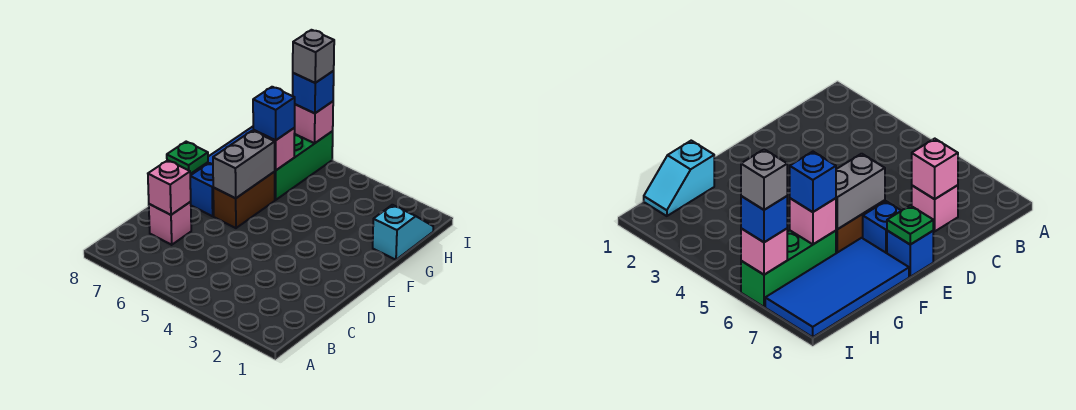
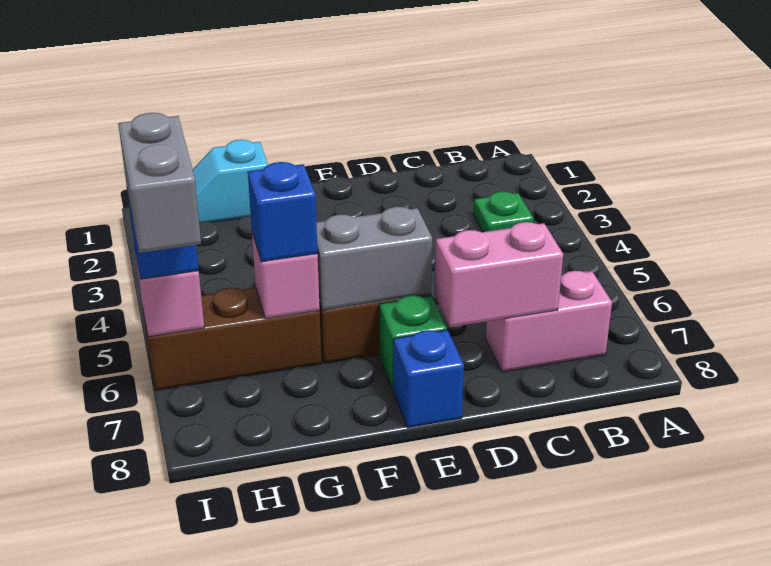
pink brick C7 level 1 -> pink brick B7:C7 level 1
pink brick C7 level 2 -> pink brick C7:D7 level 2
blue brick E7 level 1 -> green brick E7 level 1
green plate E8 level 2 -> green plate B3 level 1
blue tile F7:I8 level 1 -> none
green brick G6:I6 level 1 -> brown brick G6:I6 level 1
grey brick I6 level 4 -> grey brick I6:I7 level 4

